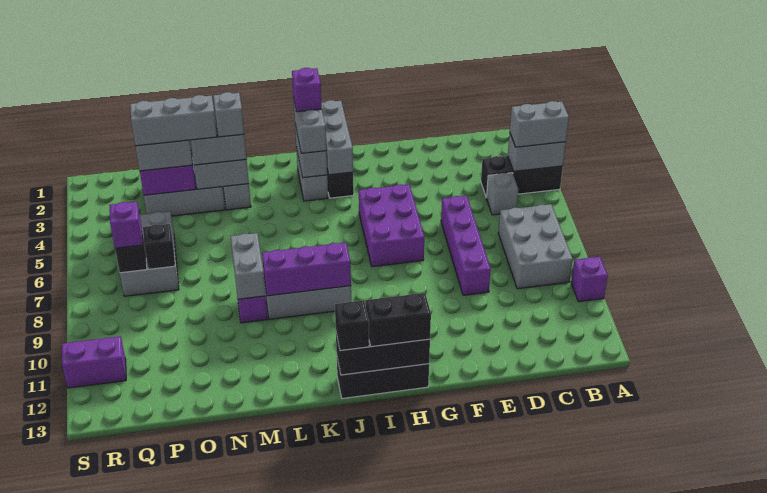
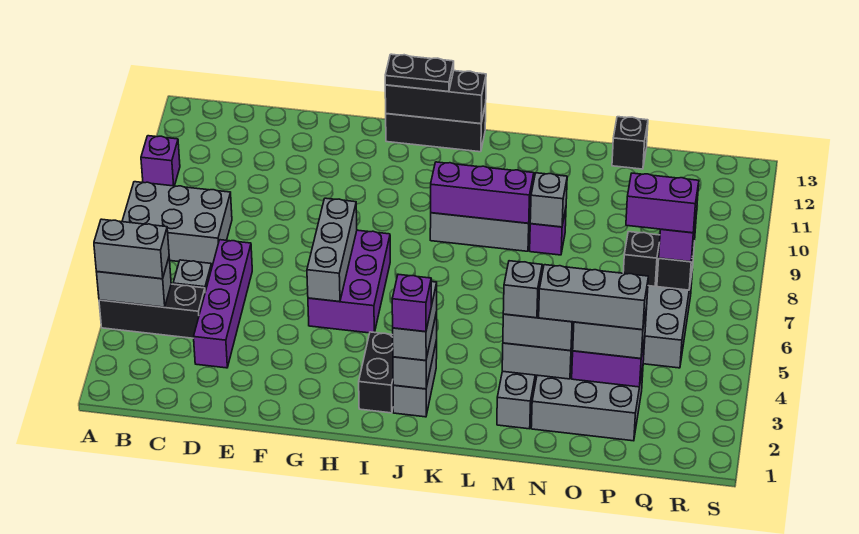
grey brick B7:C9 level 1 -> grey brick A7:C8 level 1
purple brick E6:E9 level 1 -> purple brick D3:D6 level 1
black brick H13:I13 level 3 -> black plate H13:I13 level 3
grey brick I1:I3 level 2 -> grey brick G5:G7 level 2
black brick J13 level 3 -> black brick O13 level 1
grey brick M8:M9 level 2 -> grey brick M9 level 2
purple brick R11:S11 level 1 -> purple brick P7:Q7 level 4

